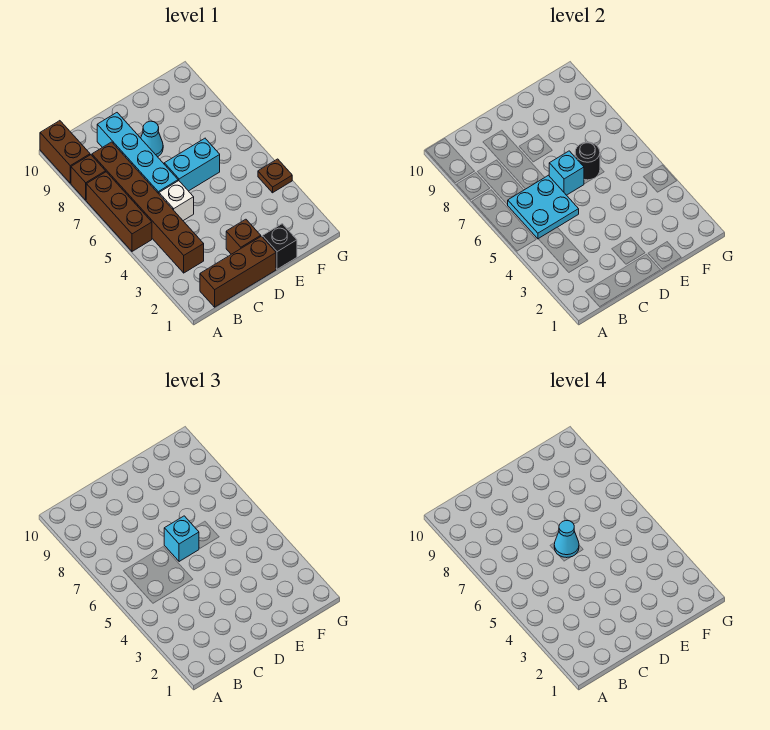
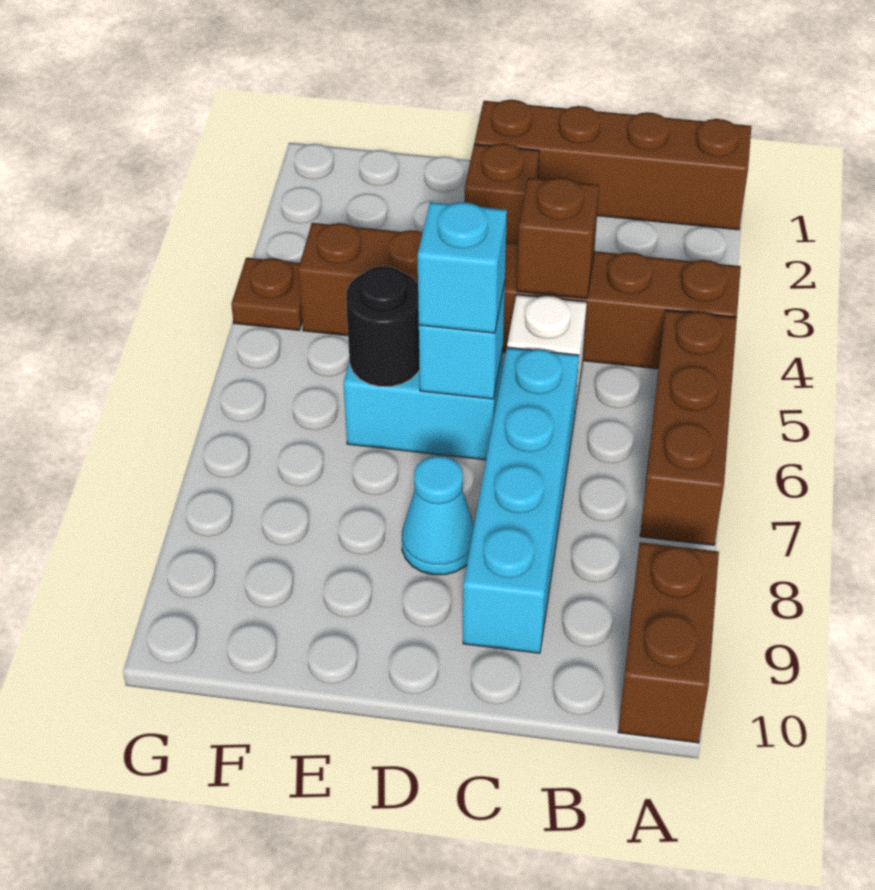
brown brick A8 level 1 -> brown brick C4 level 2
brown brick B1:D1 level 1 -> brown brick A1:D1 level 1
brown brick B3:B8 level 1 -> brown brick A4:F4 level 1
cyan plate B5:C6 level 2 -> none
cyan cone D6 level 4 -> none
black brick E1 level 1 -> none

